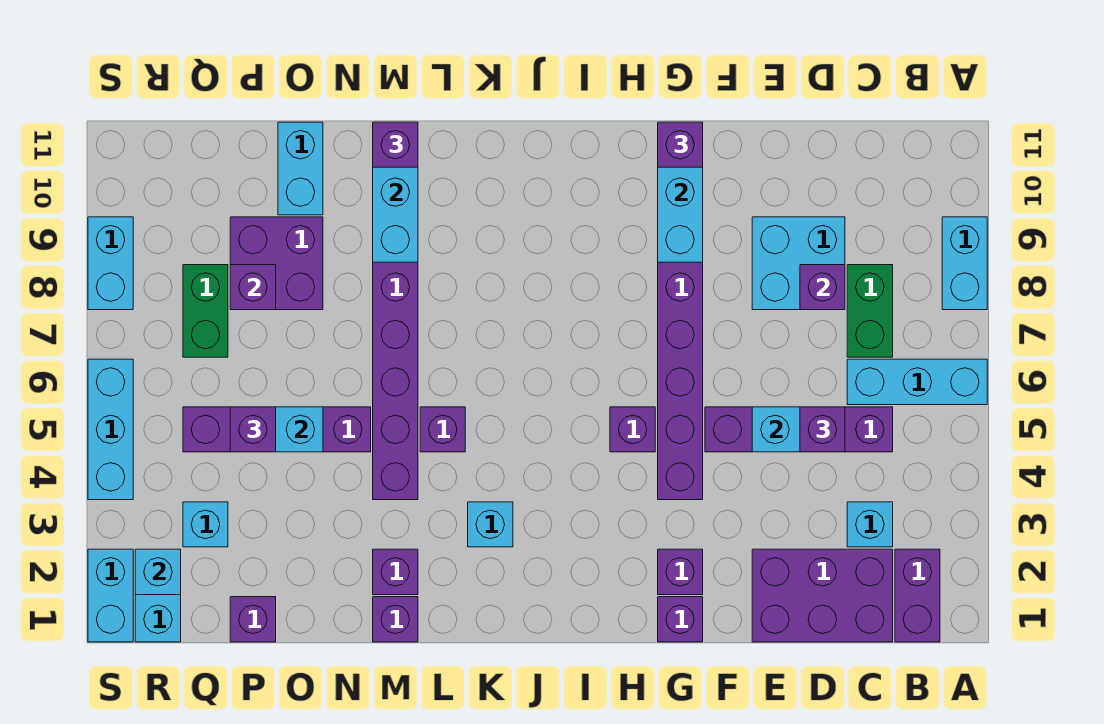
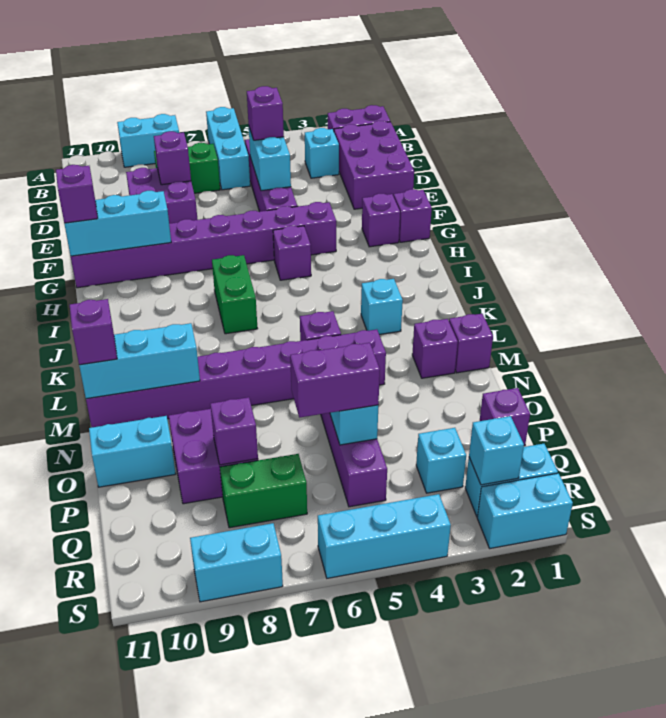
cyan brick D8:E9 level 1 -> purple brick D8:E9 level 1
none -> green brick I7:J7 level 1
purple brick P5 level 3 -> purple brick P5:P6 level 3

